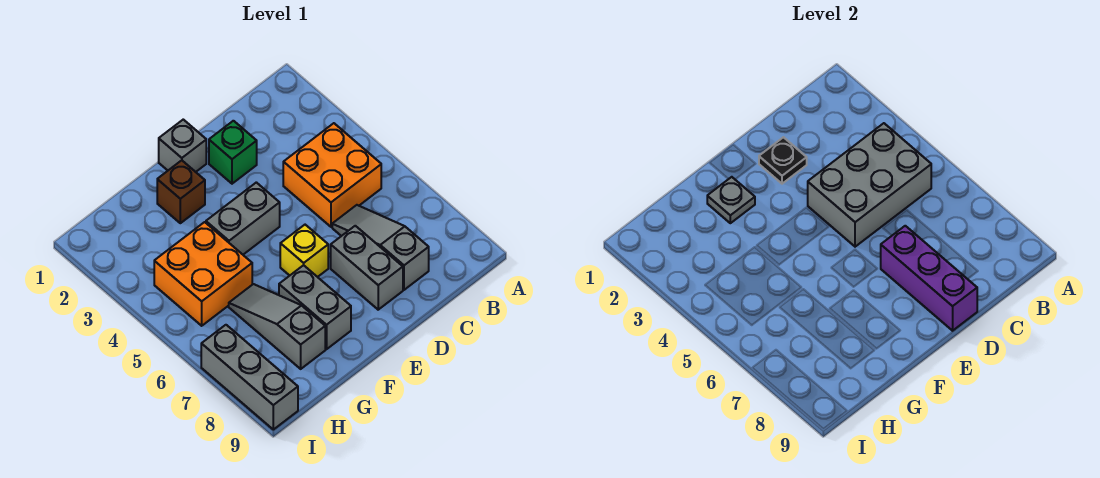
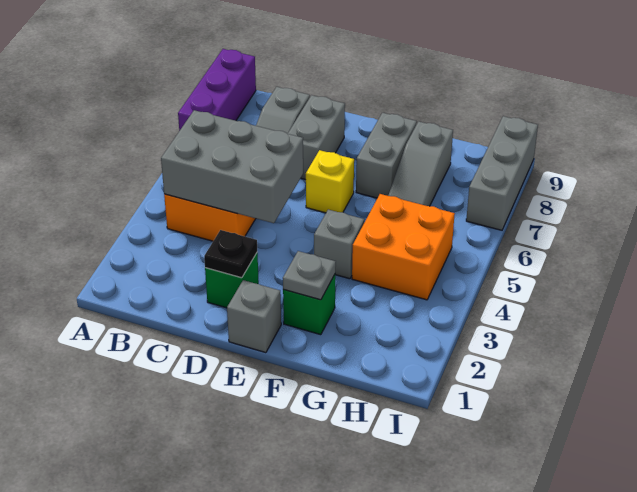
purple brick D7:D9 level 2 -> purple brick A7:A9 level 1
grey brick E4:F4 level 1 -> grey brick F4 level 1
brown brick F2 level 1 -> green brick F2 level 1

